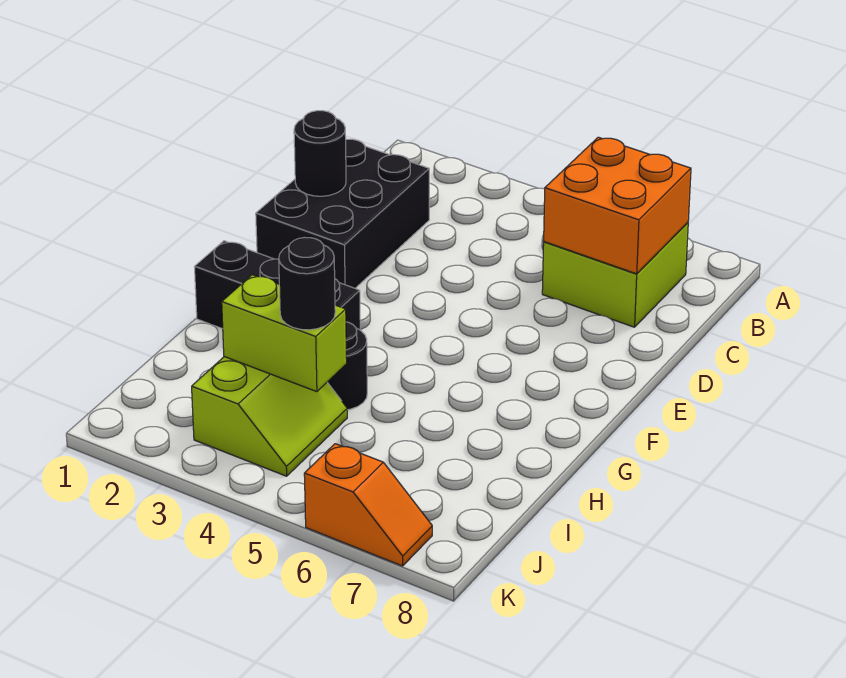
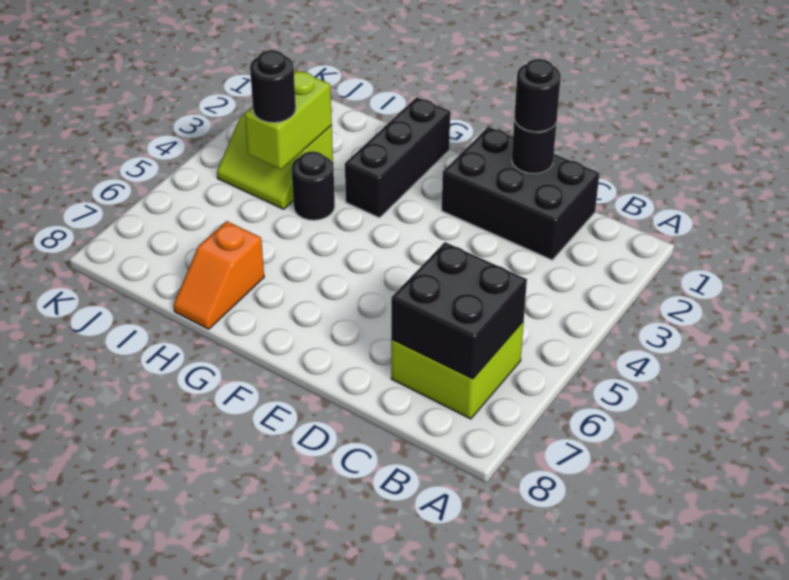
orange brick B6:C7 level 2 -> black brick B6:C7 level 2
none -> black round brick D1 level 3
orange slope K6:K7 level 1 top 6 -> orange slope H7:H8 level 1 top 7

